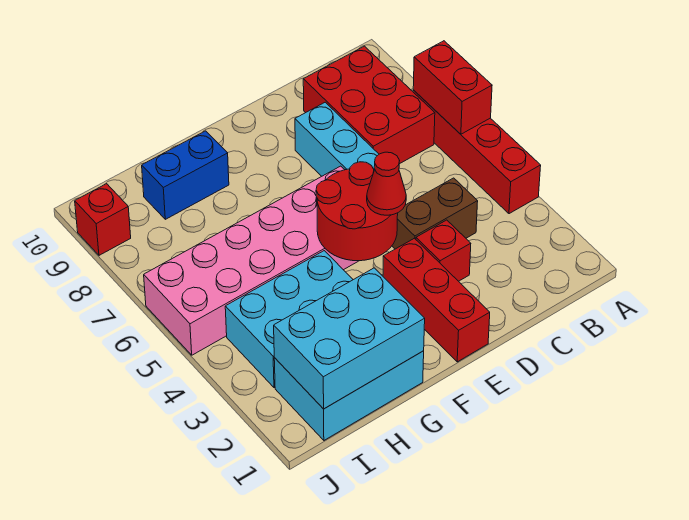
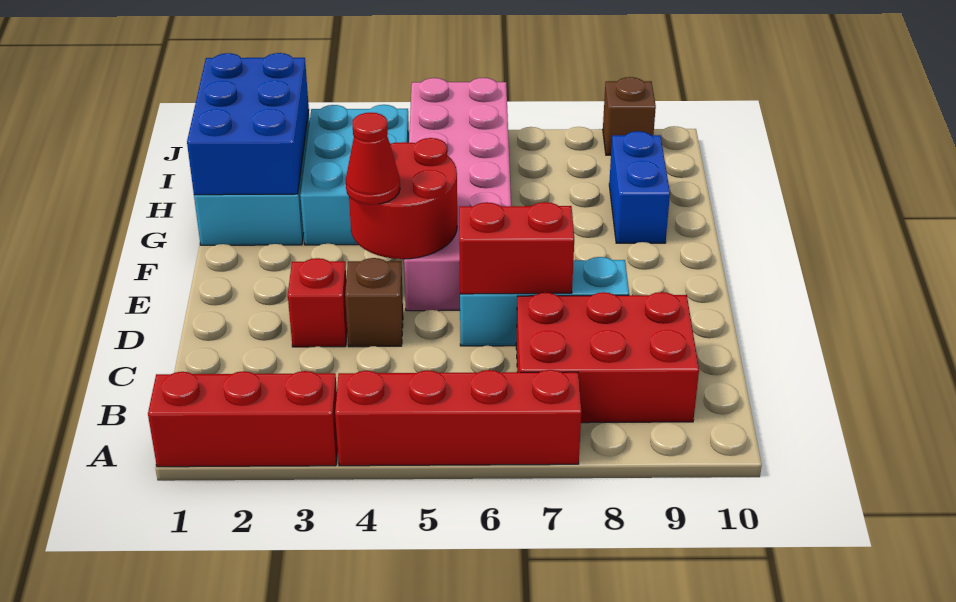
red brick A6:A7 level 2 -> red brick D6:D7 level 2
brown brick C4:D4 level 1 -> brown brick D4 level 1
red brick E1:E3 level 1 -> red brick A1:A3 level 1
cyan brick G1:I2 level 2 -> blue brick G1:I2 level 2
red brick J9 level 1 -> brown brick J9 level 1

